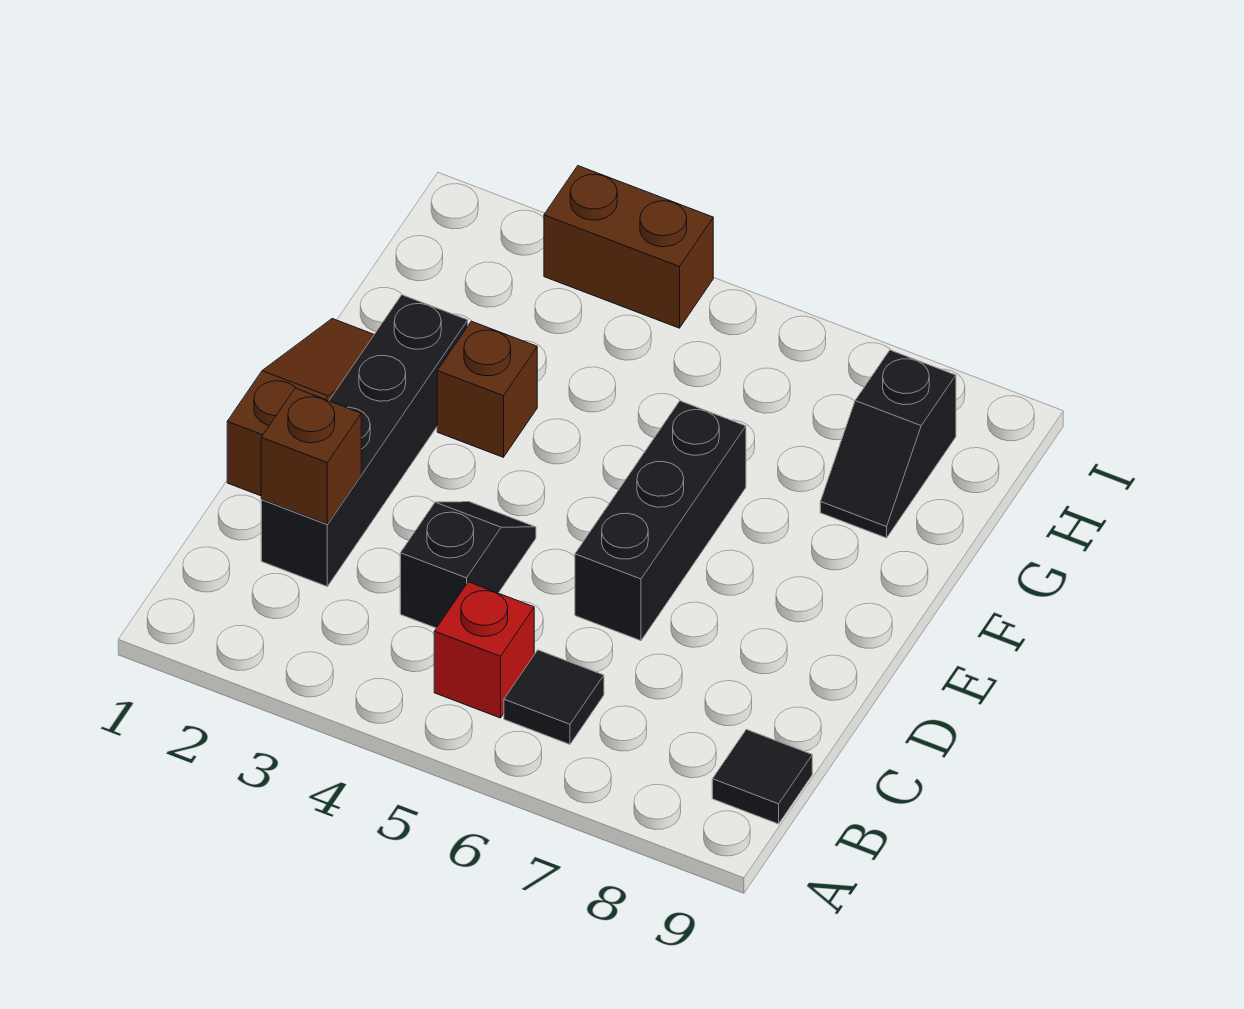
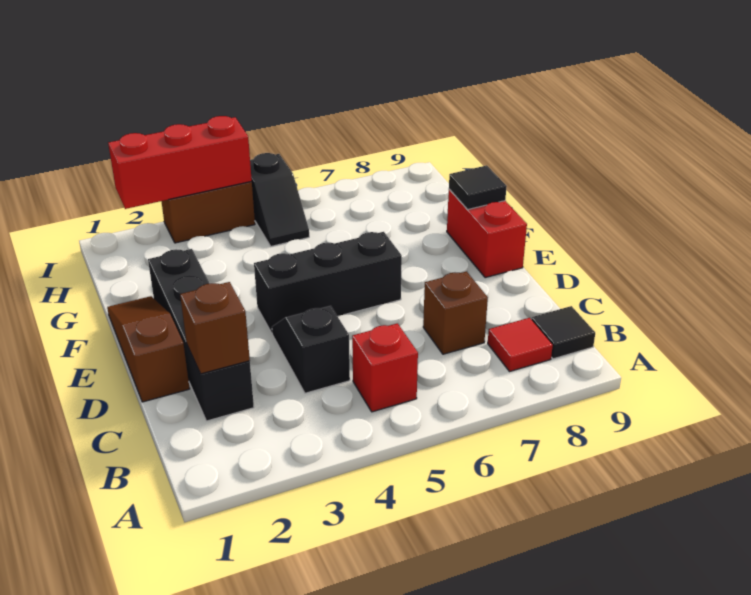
black tile B6 level 1 -> black tile F9 level 2
none -> red tile B8 level 1
black brick D6:F6 level 1 -> black brick E4:E6 level 1
none -> red brick E9:F9 level 1
brown brick F3 level 1 -> brown brick C7 level 1
black slope G8:H8 level 1 top H -> black slope H5:I5 level 1 top I
none -> red brick I2:I4 level 2

